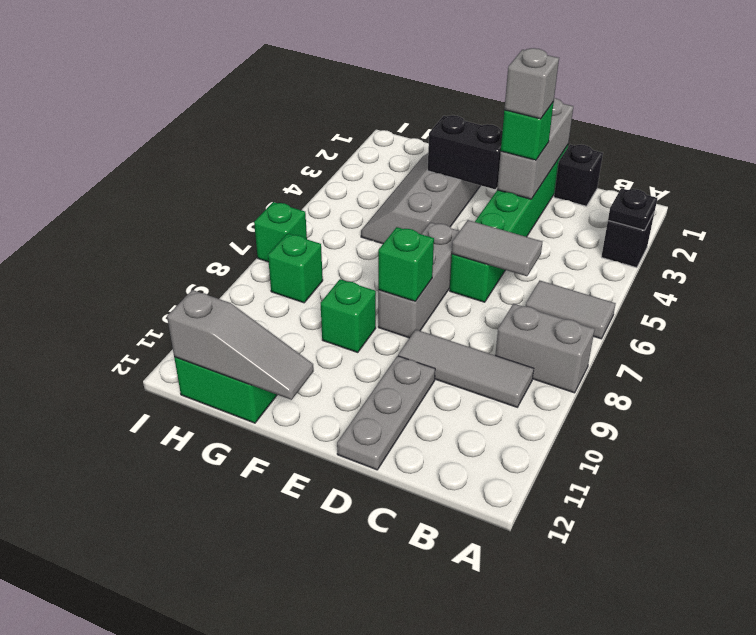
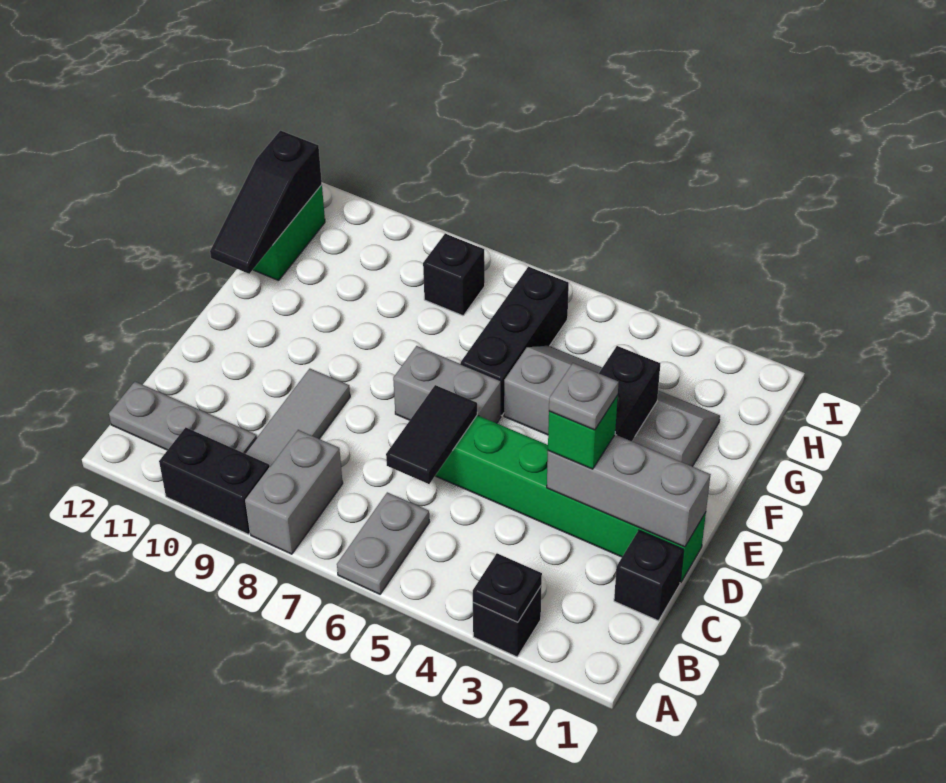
grey tile A6:B6 level 1 -> grey plate A6:B6 level 1
none -> black brick A9:A10 level 1
grey tile C6:D6 level 2 -> black tile C6:D6 level 2
grey brick D3 level 4 -> grey plate D3 level 4
grey plate D10:D12 level 1 -> grey plate B10:B12 level 1
grey brick E6:E8 level 1 -> grey brick E6:E7 level 1
green brick E8 level 2 -> none
none -> black brick F6:H6 level 1
green brick F9 level 1 -> none
grey slope F12:H12 level 2 top H -> black slope F12:H12 level 2 top H
green brick H8 level 1 -> black brick H8 level 1
green brick I7 level 1 -> none

